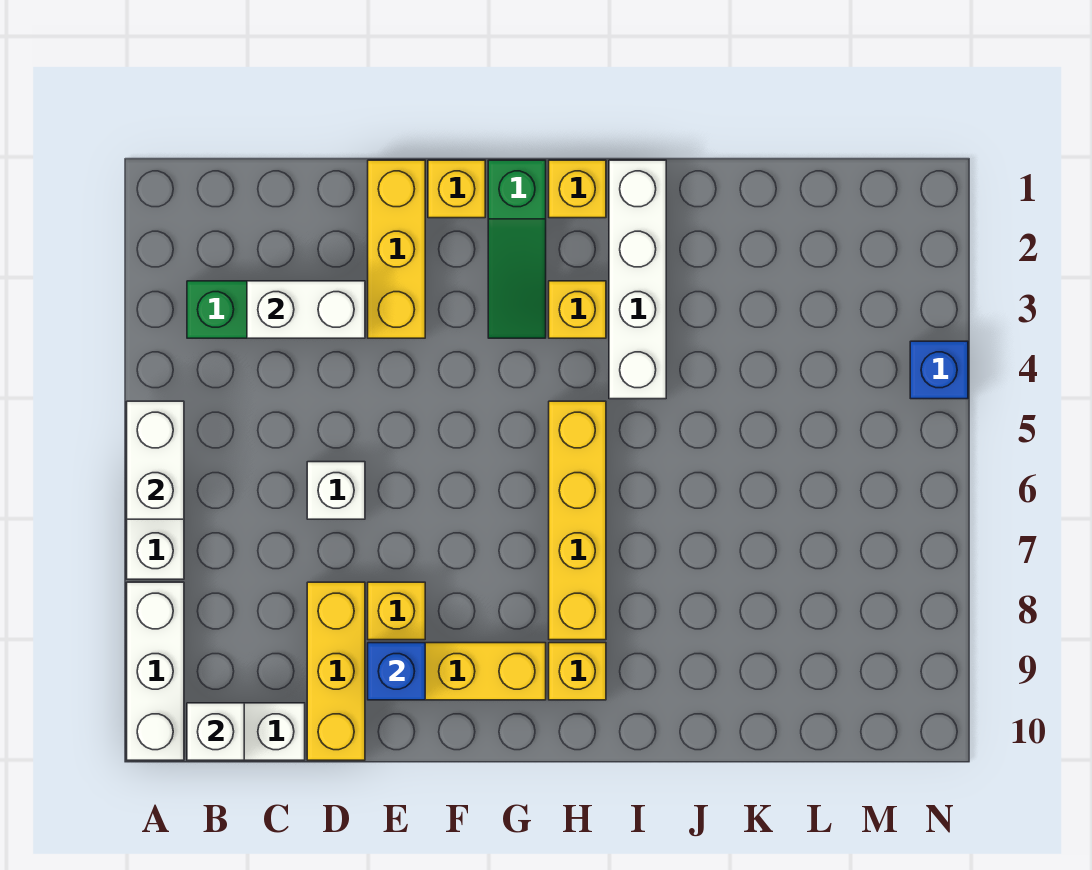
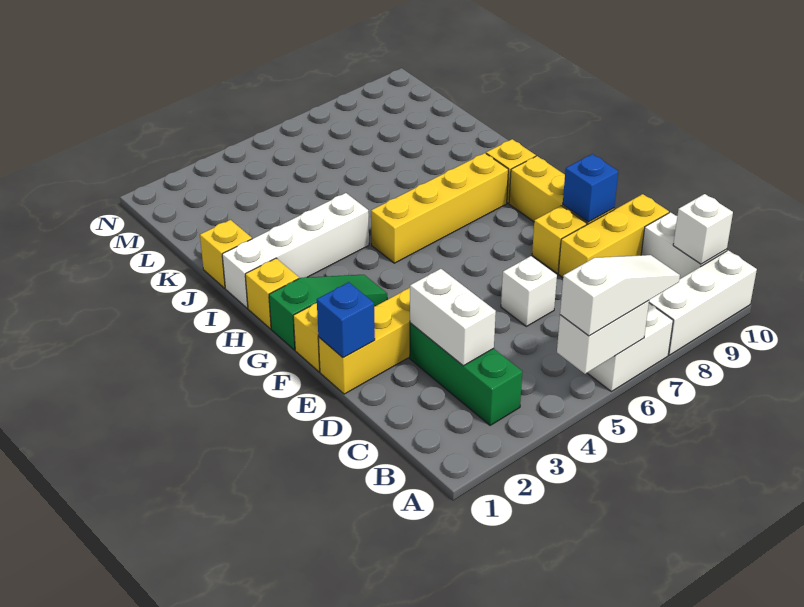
none -> white slope A5:A7 level 3 top 5
yellow brick H3 level 1 -> yellow brick J1 level 1
blue brick N4 level 1 -> blue brick E1 level 2

